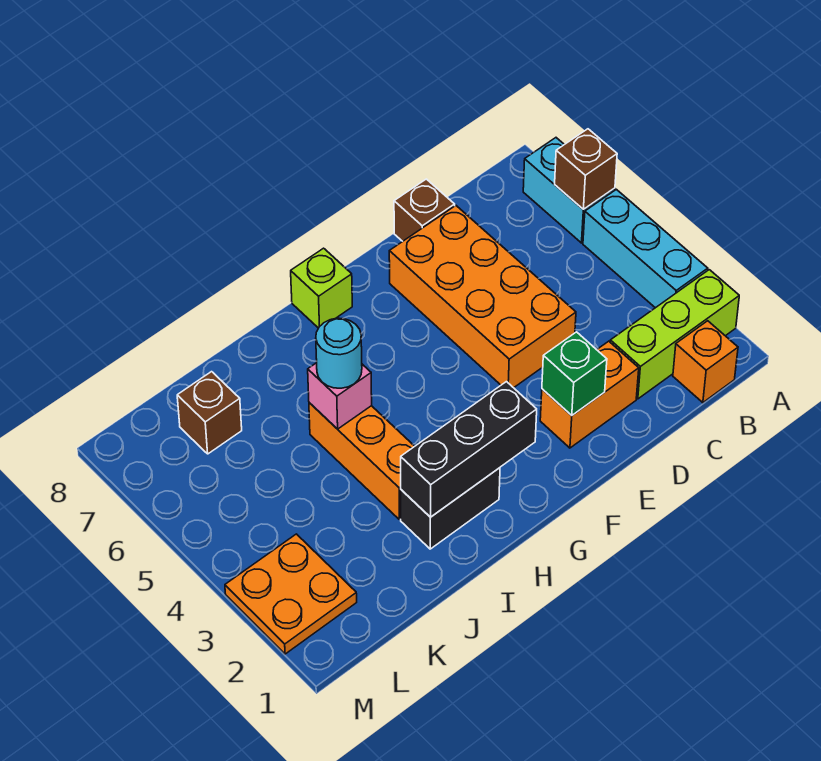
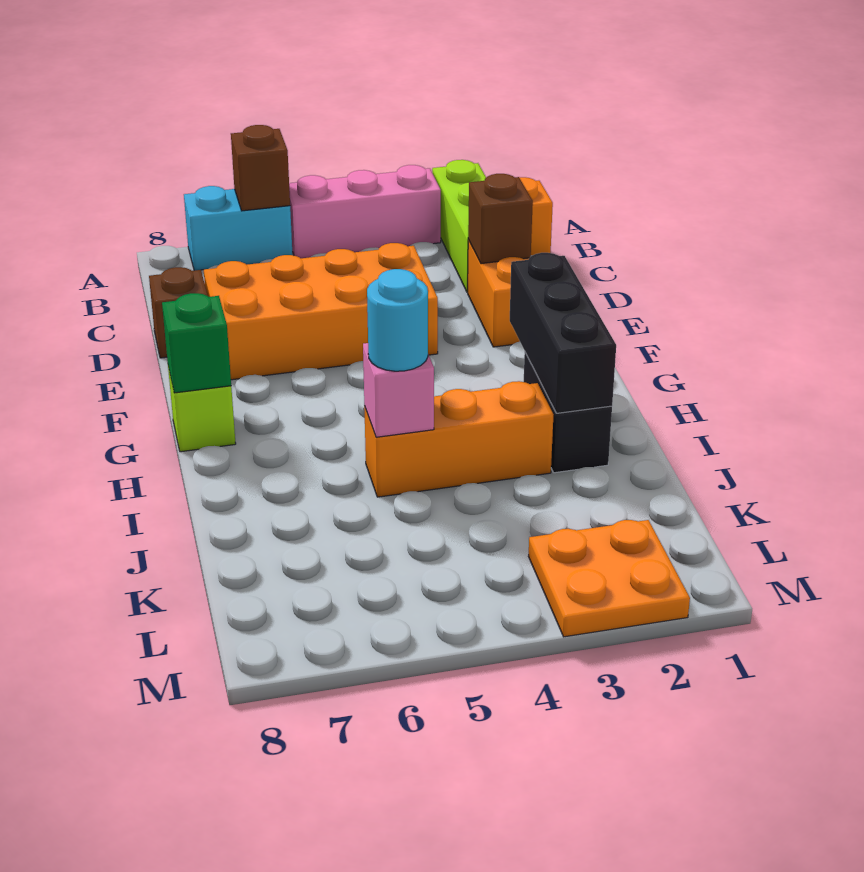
cyan brick A3:A5 level 1 -> pink brick A3:A5 level 1
green brick E2 level 2 -> green brick G8 level 2
brown brick K7 level 1 -> brown brick D2 level 2

